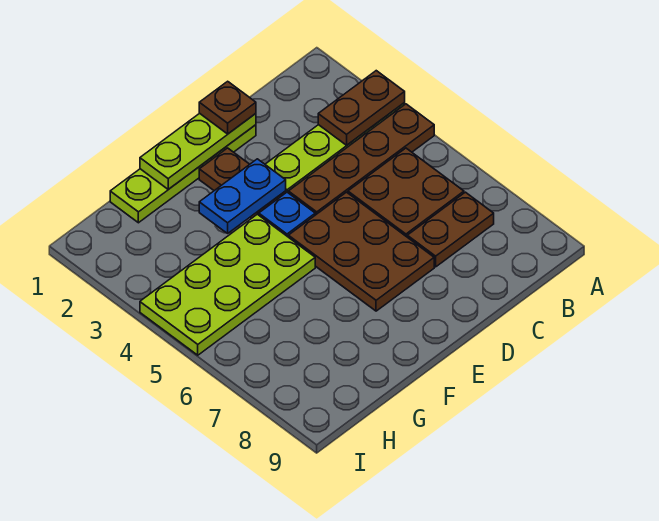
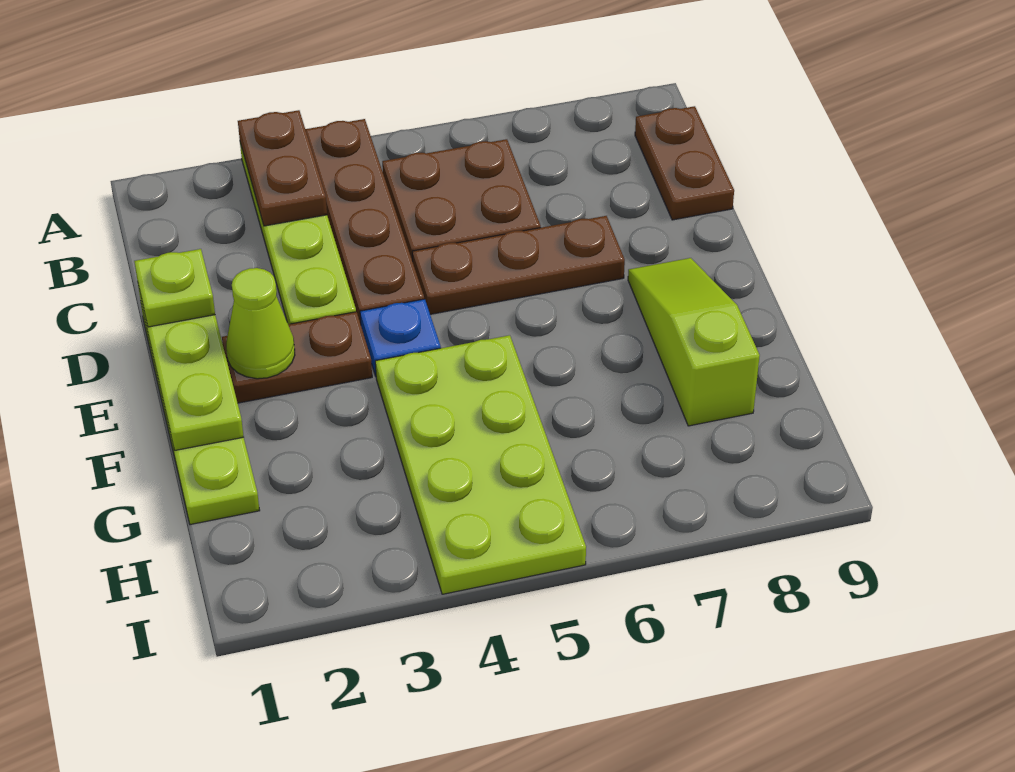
brown plate B7:C7 level 1 -> brown plate B9:C9 level 1
brown plate D1 level 3 -> lime plate D1 level 3
brown plate D5:E7 level 1 -> brown plate D5:D7 level 1
none -> lime cone E2 level 2
blue plate E3:F3 level 2 -> none
none -> lime slope E8:G8 level 1 top G

